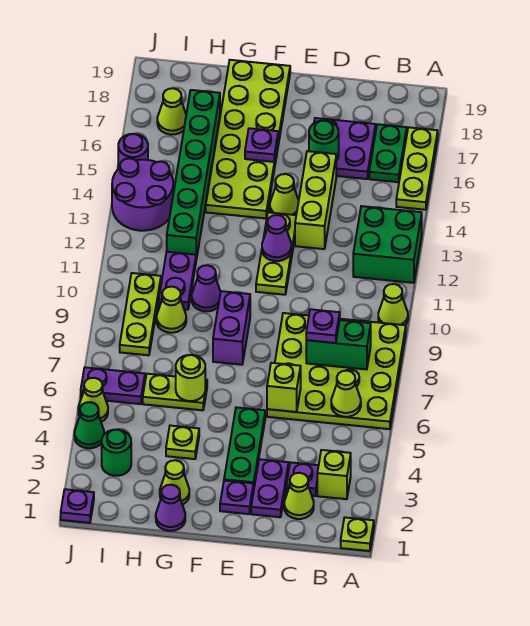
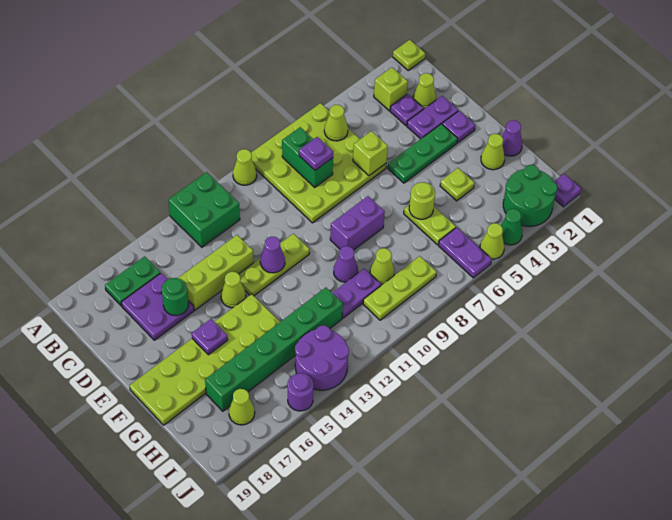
lime plate A15:A17 level 1 -> none
green round brick I3 level 1 -> green round brick I2:J3 level 1

